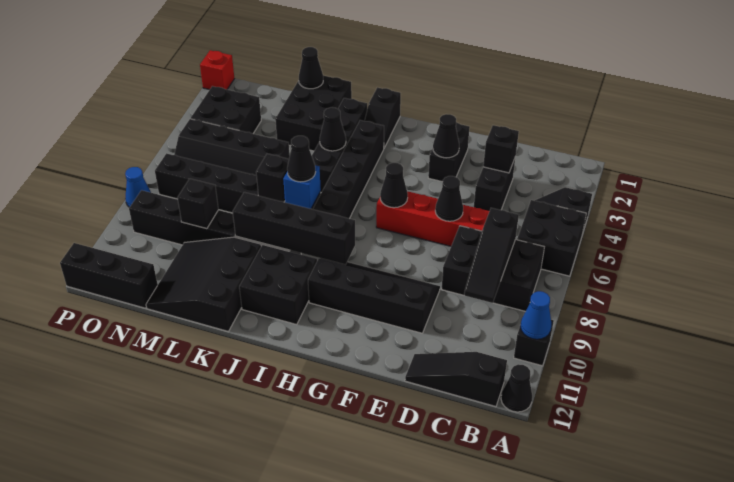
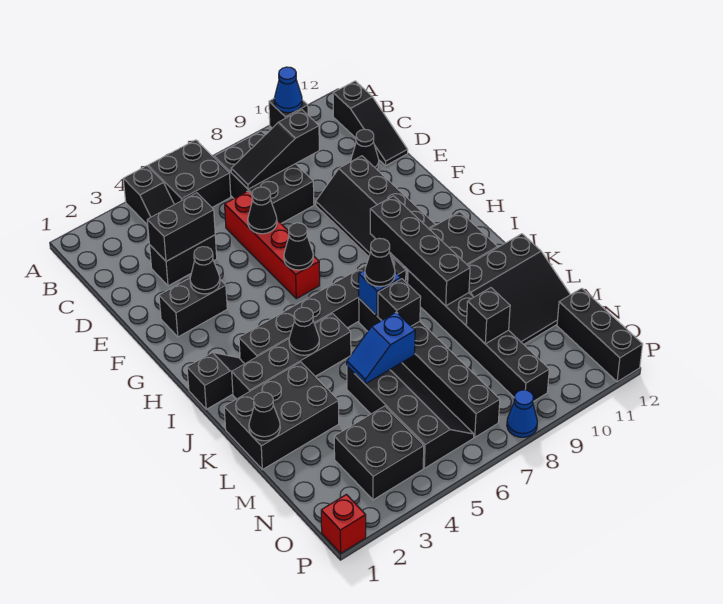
black cone A12 level 1 -> black cone D11 level 1
black slope C7:C9 level 2 top 7 -> black slope C7:C9 level 2 top 9
black brick D3 level 2 -> black brick D3:D4 level 2
none -> blue slope L5:L6 level 2 top 6

